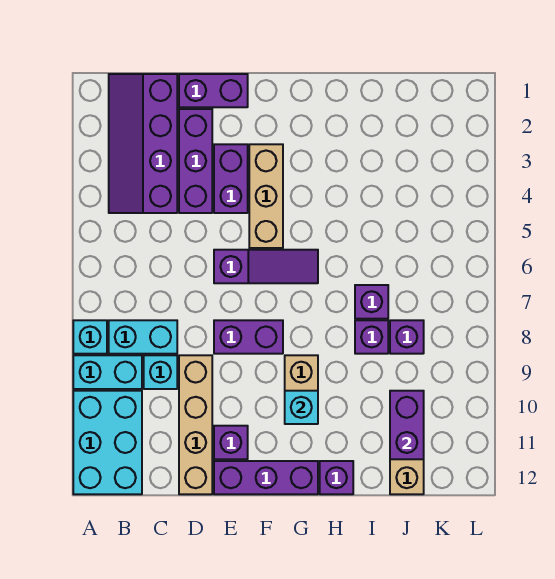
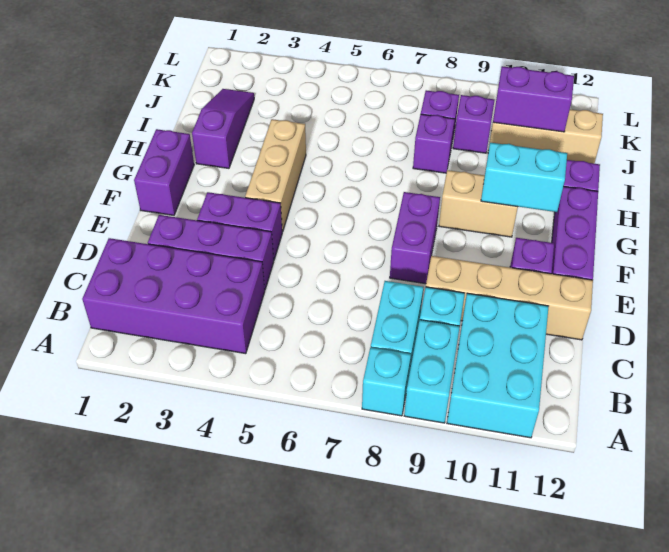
cyan brick A10:B12 level 1 -> cyan brick A10:C11 level 1
purple slope B1:C4 level 1 top C -> purple brick B1:C4 level 1
purple brick D1:E1 level 1 -> purple brick F1:G1 level 1
purple slope E6:G6 level 1 top E -> purple slope H2:J2 level 1 top H
tan brick F3:F5 level 1 -> tan brick F4:H4 level 1
cyan brick G10 level 2 -> cyan brick G10:G11 level 2
purple brick I7 level 1 -> purple brick J9 level 1

